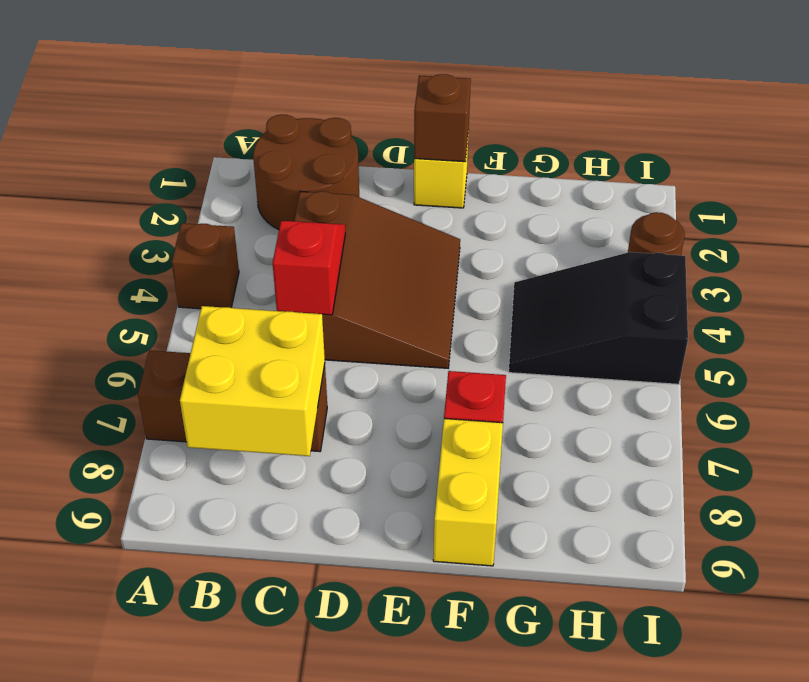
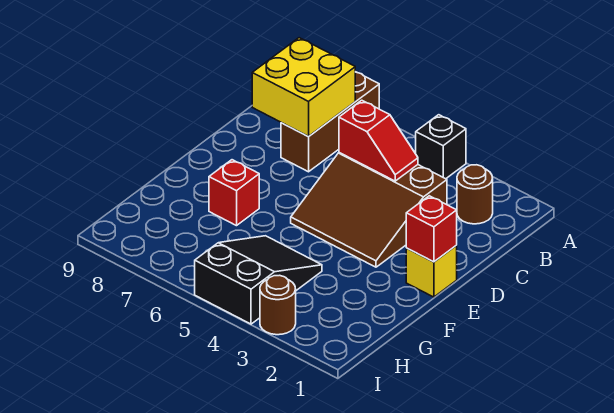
brown brick A4 level 1 -> black brick A4 level 1
brown round brick B1:C2 level 1 -> brown round brick B2 level 1
brown brick E1 level 2 -> red brick E1 level 2
yellow brick F8:F9 level 1 -> none

